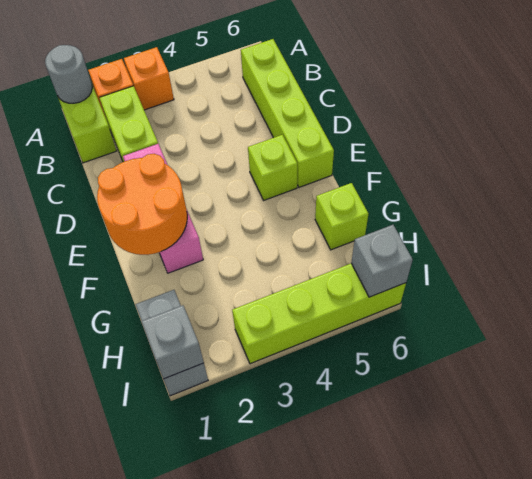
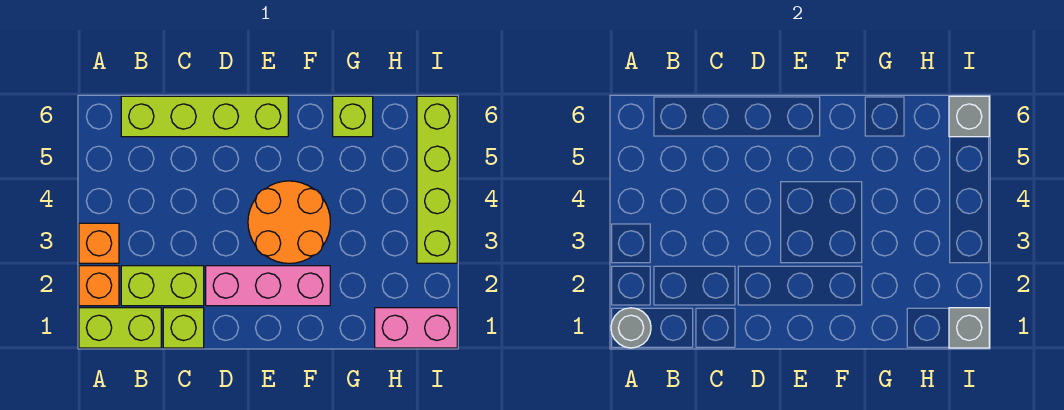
orange round brick E1:F2 level 2 -> orange round brick E3:F4 level 1
lime brick E5 level 1 -> lime brick C1 level 1
grey brick H1:I1 level 1 -> pink brick H1:I1 level 1

